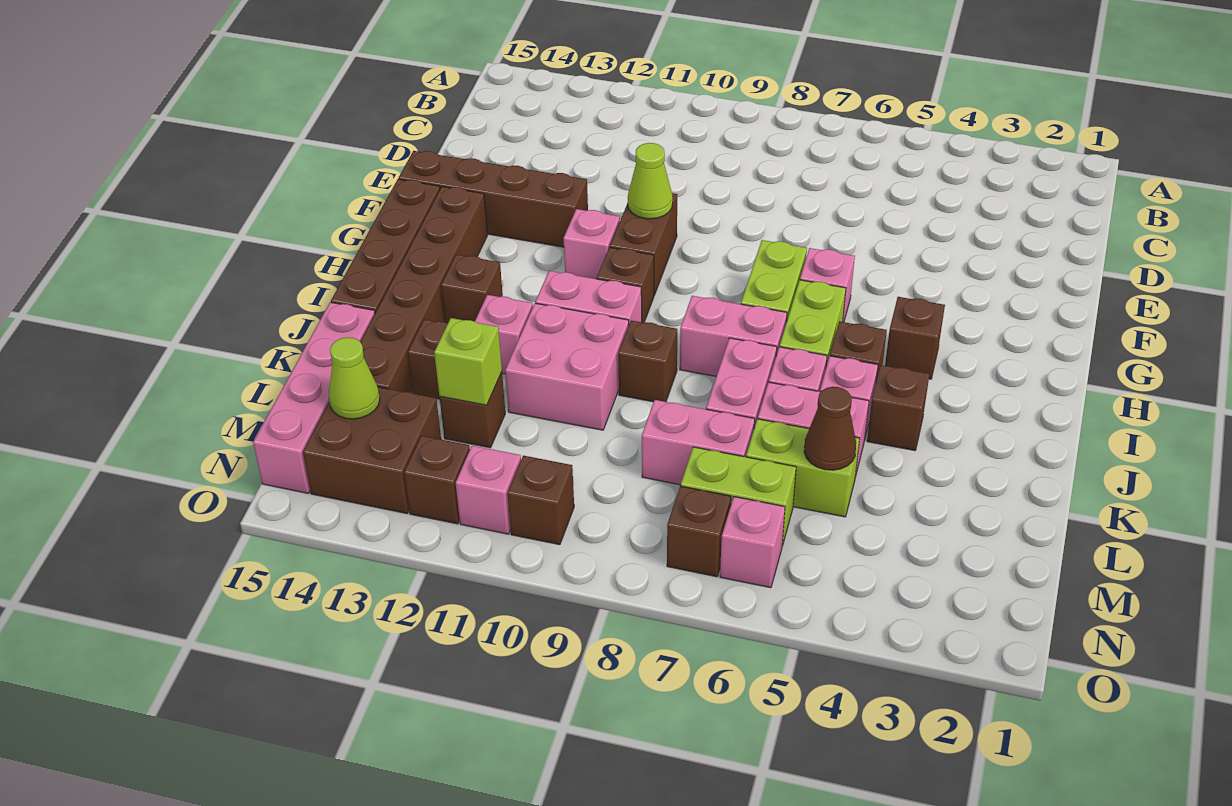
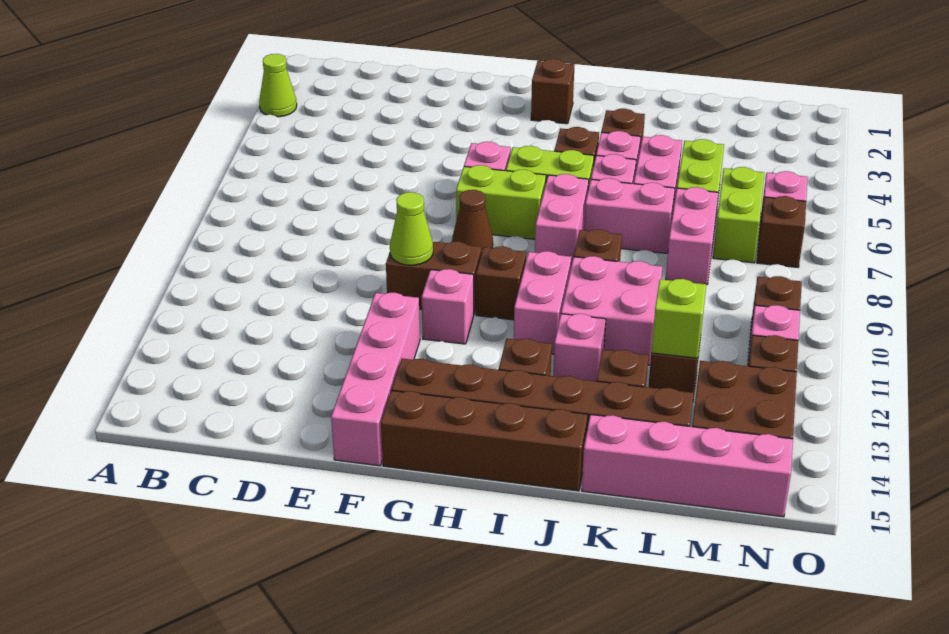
brown brick F12:F15 level 1 -> pink brick F12:F15 level 1
brown brick H4 level 1 -> brown brick H2 level 1
brown cone L5 level 2 -> brown cone G8 level 1
lime cone M14 level 2 -> lime cone A3 level 1

